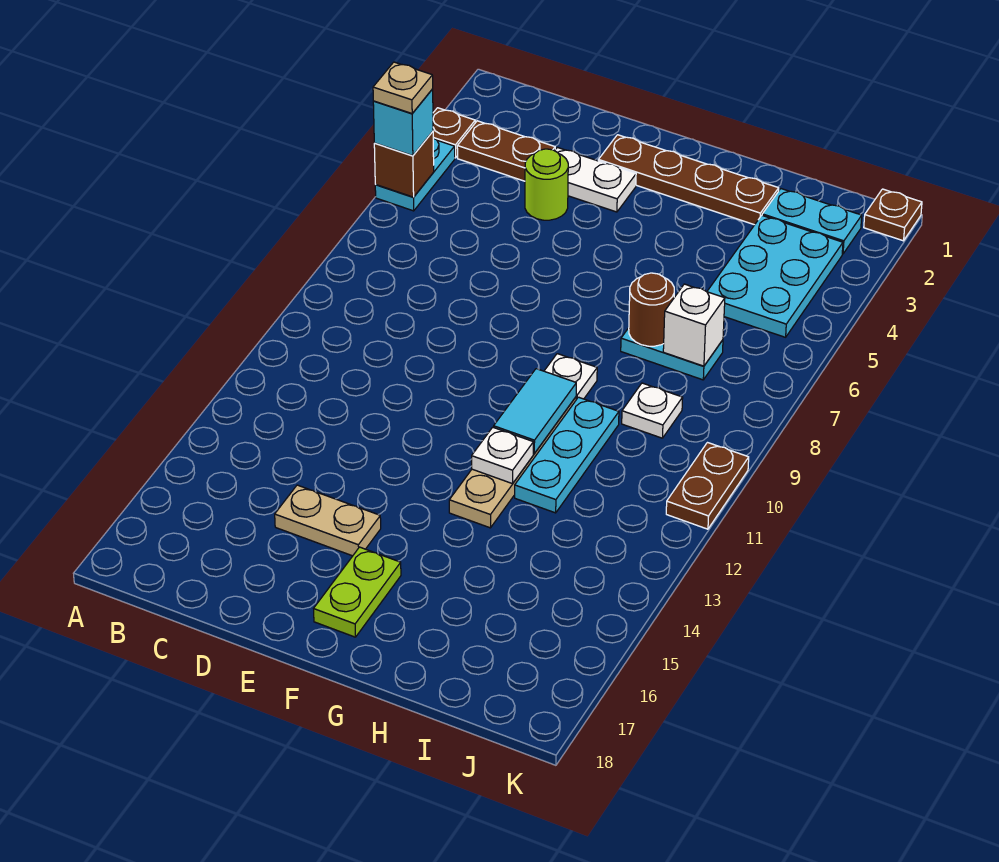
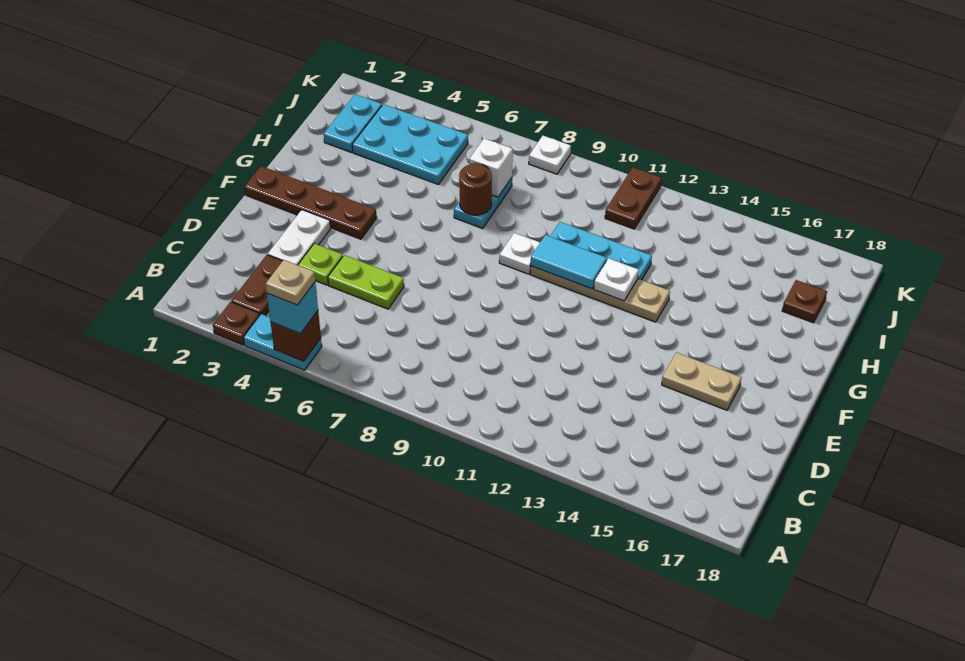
lime round brick D4 level 1 -> lime plate D4 level 1
tan plate D15:E15 level 1 -> tan plate E15:E16 level 1
brown plate E2:H2 level 1 -> brown plate F1:F4 level 1
lime plate F16:F17 level 1 -> lime plate D5:D6 level 1
white plate I9 level 1 -> white plate K8 level 1
brown plate K1 level 1 -> brown plate I17 level 1
brown plate K10:K11 level 1 -> brown plate J11:K11 level 1

